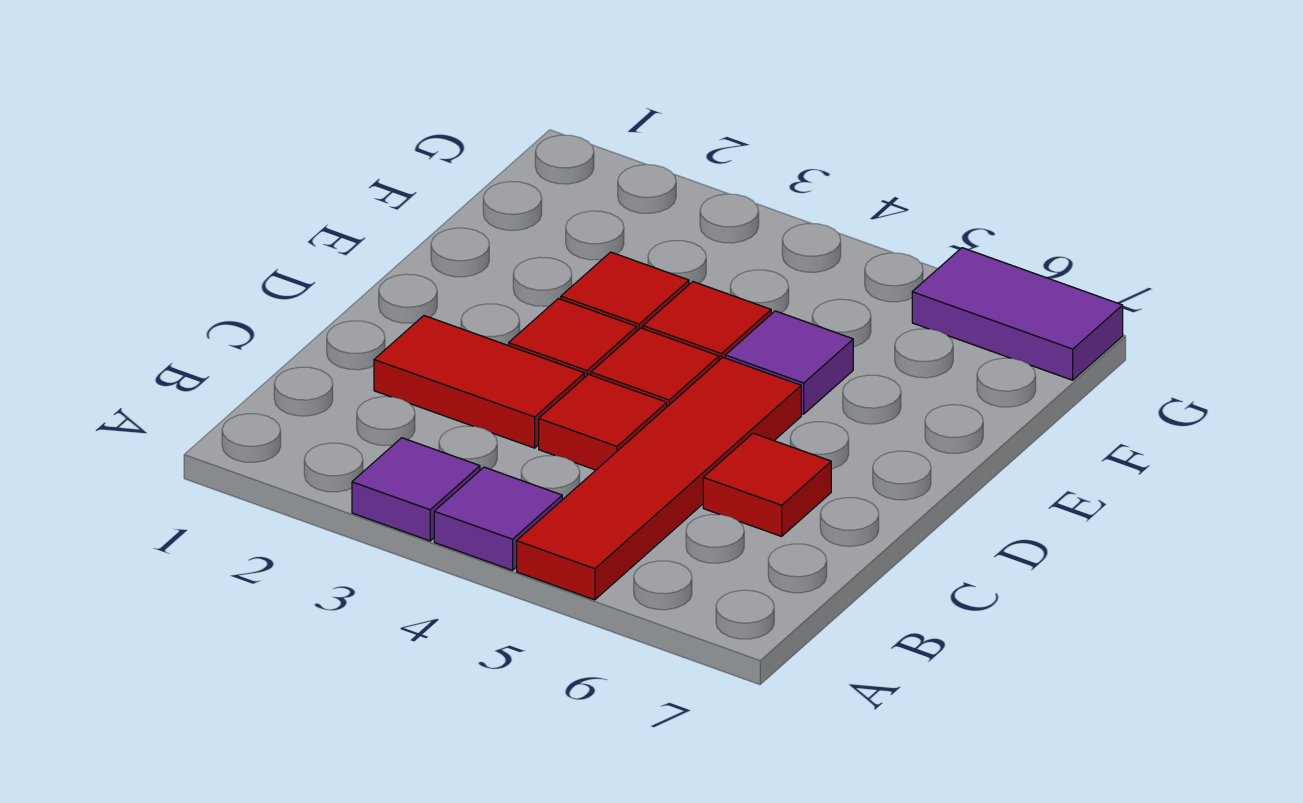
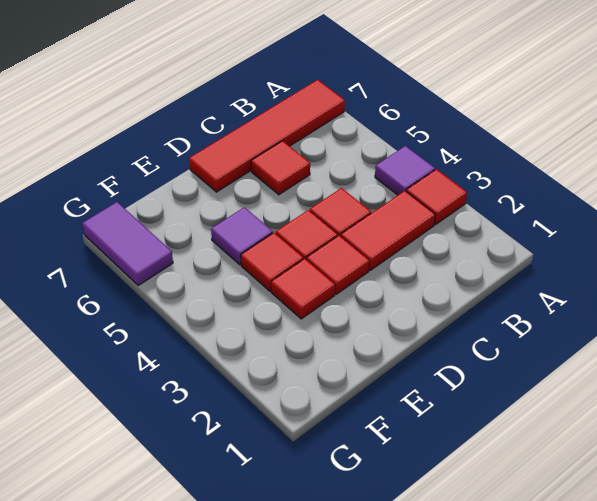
purple tile A3 level 1 -> red tile A3 level 1
red tile A5:D5 level 1 -> red tile A7:D7 level 1
red tile C2:C3 level 1 -> red tile B3:C3 level 1

